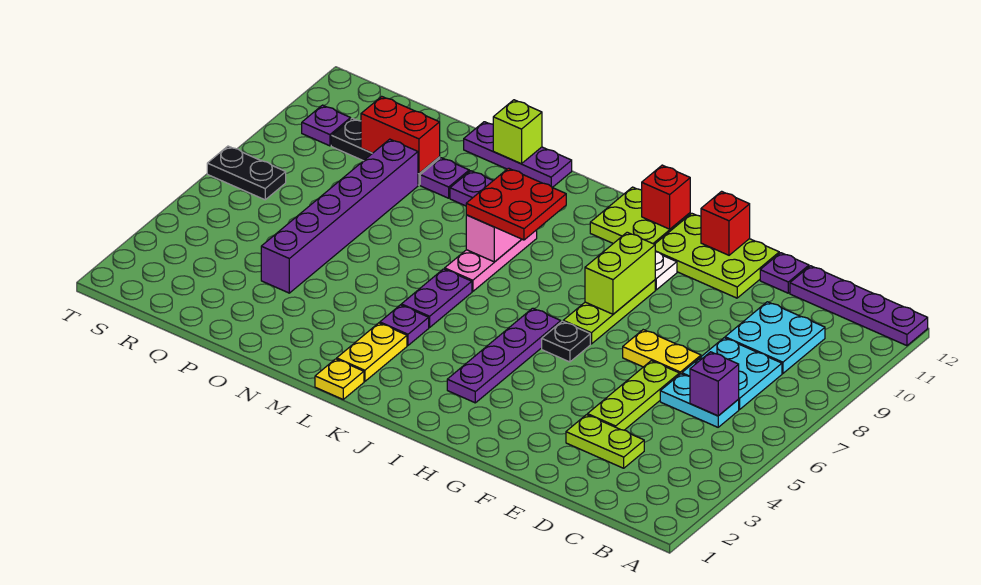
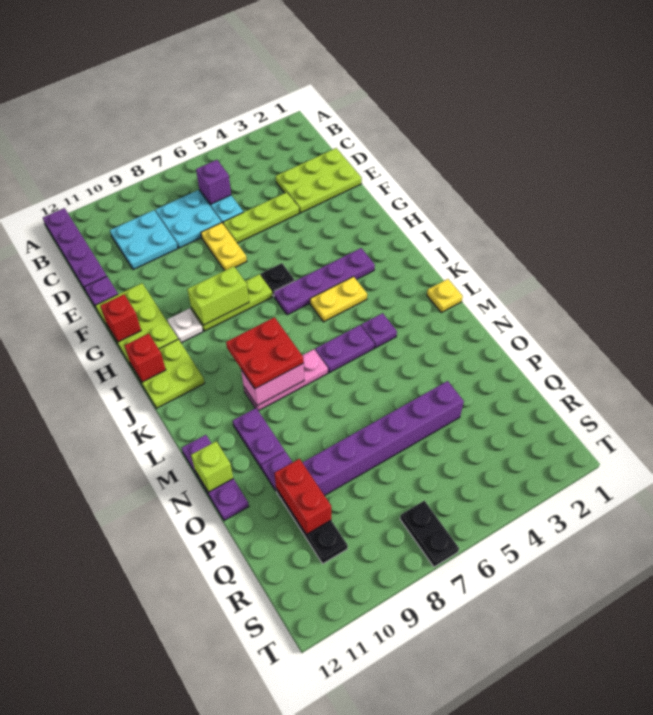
lime plate D3:E3 level 1 -> lime plate D1:E3 level 1
yellow plate L2:L3 level 1 -> yellow plate J4:J5 level 1
purple plate S10 level 1 -> none

